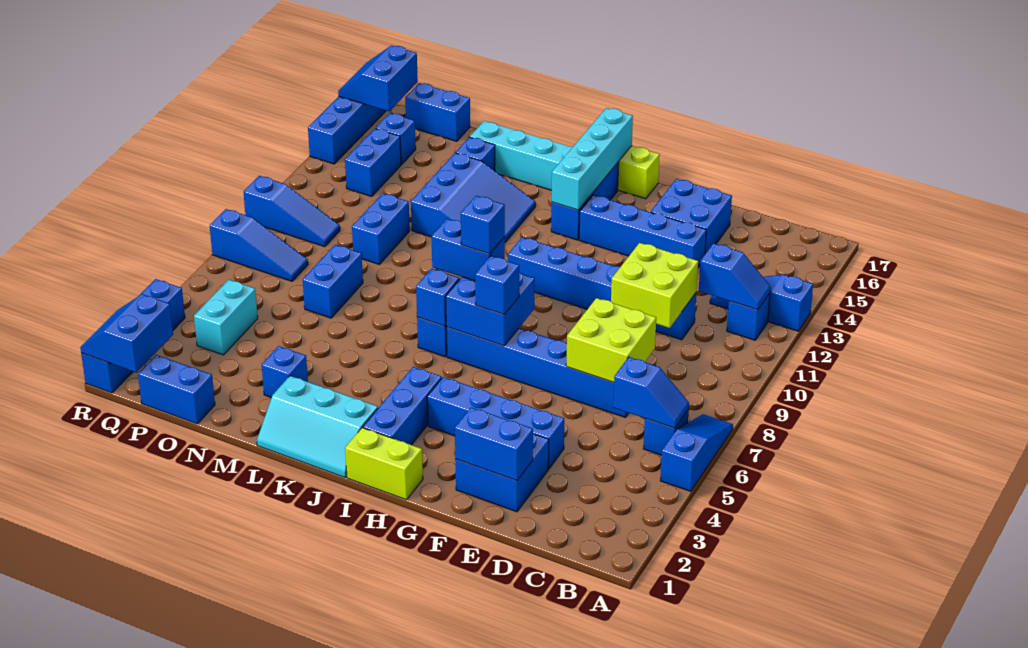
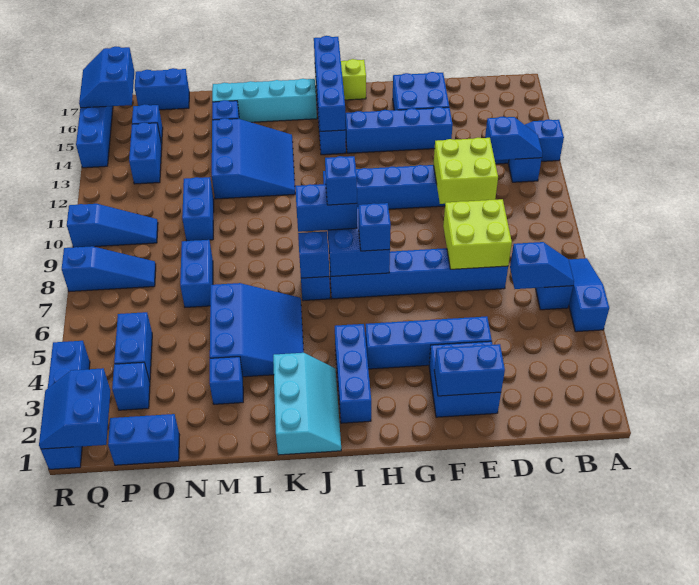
lime brick H1:I1 level 1 -> none
cyan brick I14:I17 level 2 -> blue brick I14:I17 level 2
cyan slope J1:L2 level 1 top 2 -> cyan slope J1:K3 level 1 top K
none -> blue slope K4:M6 level 1 top M
none -> blue brick P3 level 1
cyan brick P4:P5 level 1 -> blue brick P4:P5 level 1

